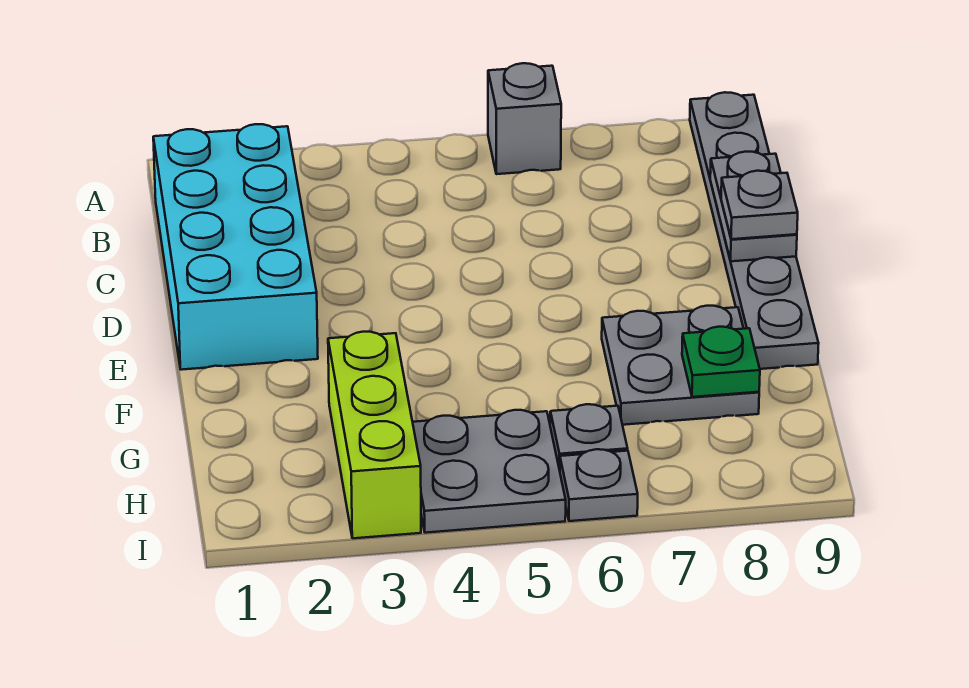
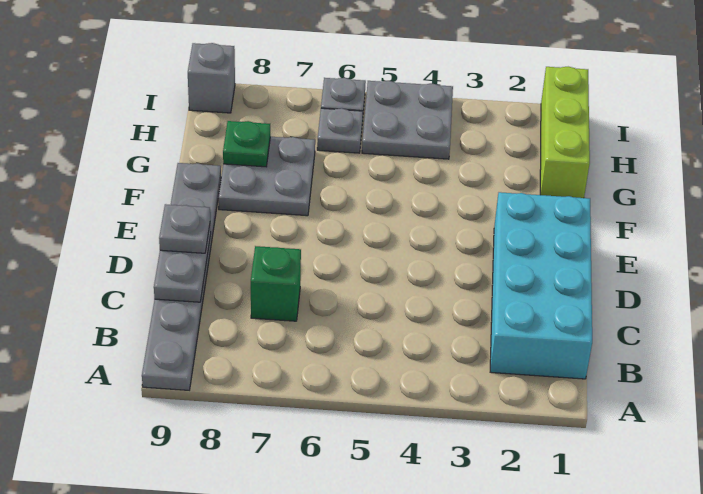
grey brick A6 level 1 -> grey brick I9 level 1
none -> green brick C7 level 1
lime brick G3:I3 level 1 -> lime brick G1:I1 level 1

